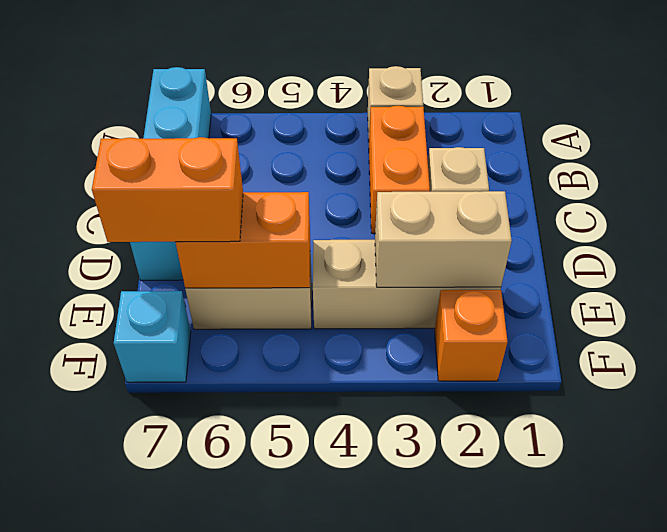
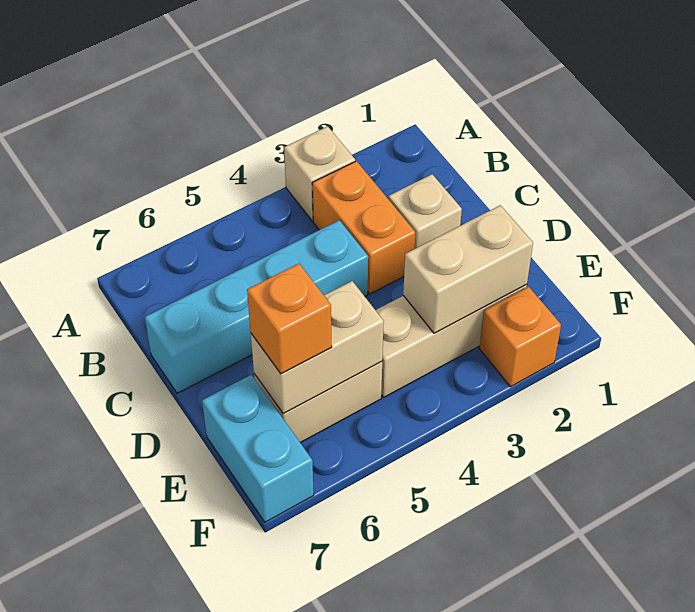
cyan brick A7:D7 level 1 -> cyan brick C4:C7 level 1
orange brick E5:E6 level 2 -> tan brick E5:E6 level 2
orange brick E6:E7 level 3 -> orange brick E6 level 3
cyan brick F7 level 1 -> cyan brick E7:F7 level 1

